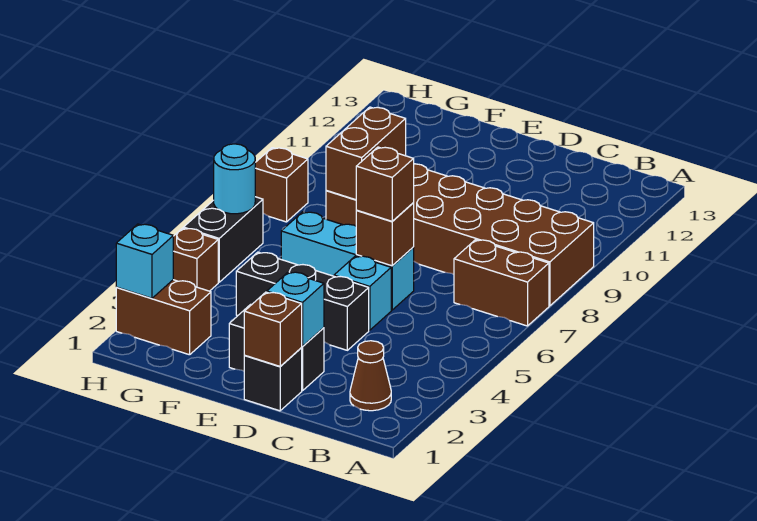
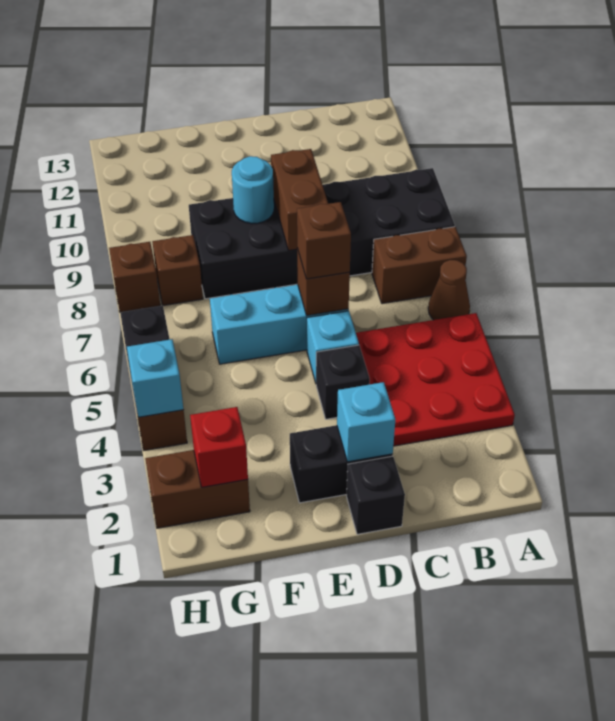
none -> red plate A3:C5 level 1
brown brick A8:F9 level 1 -> black brick A8:F9 level 1
brown cone B2 level 1 -> brown cone A6 level 1
brown brick D1 level 2 -> brown brick G8 level 1
black brick D4:F4 level 1 -> black brick D4 level 1
brown brick F8:F9 level 2 -> brown brick D8:D9 level 2
none -> red brick G2 level 2
cyan brick H2 level 2 -> cyan brick H4 level 2
cyan round brick H6 level 2 -> cyan round brick E9 level 2

